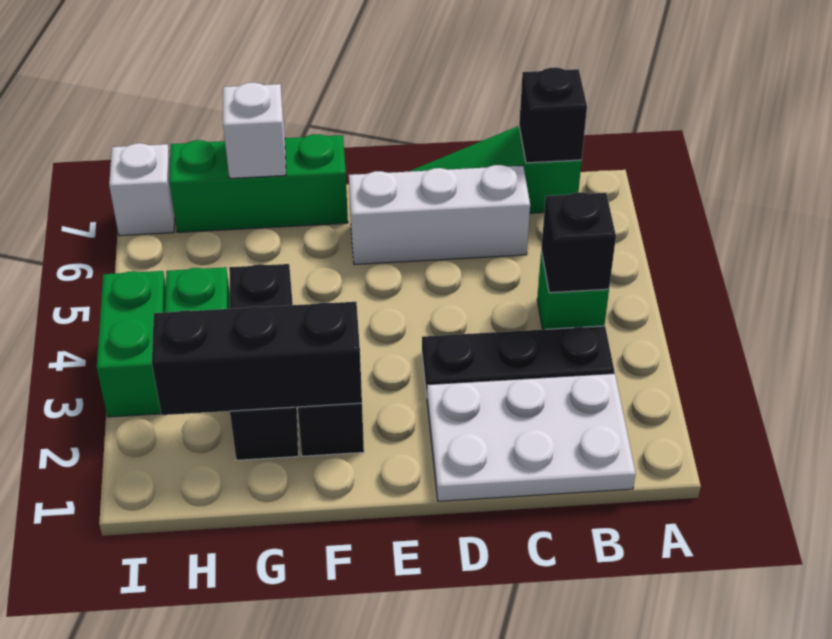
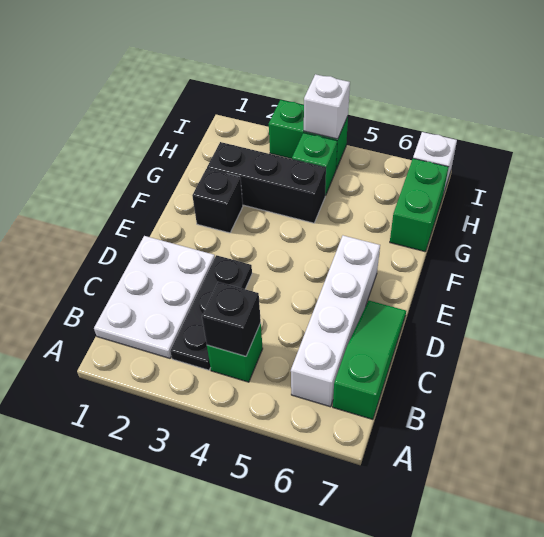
black brick B7 level 2 -> none
white brick C6:E6 level 1 -> white brick B6:E6 level 1
black brick F2:H2 level 2 -> none
green brick F7:H7 level 1 -> green brick G7:H7 level 1
white brick G7 level 2 -> white brick I4 level 2

